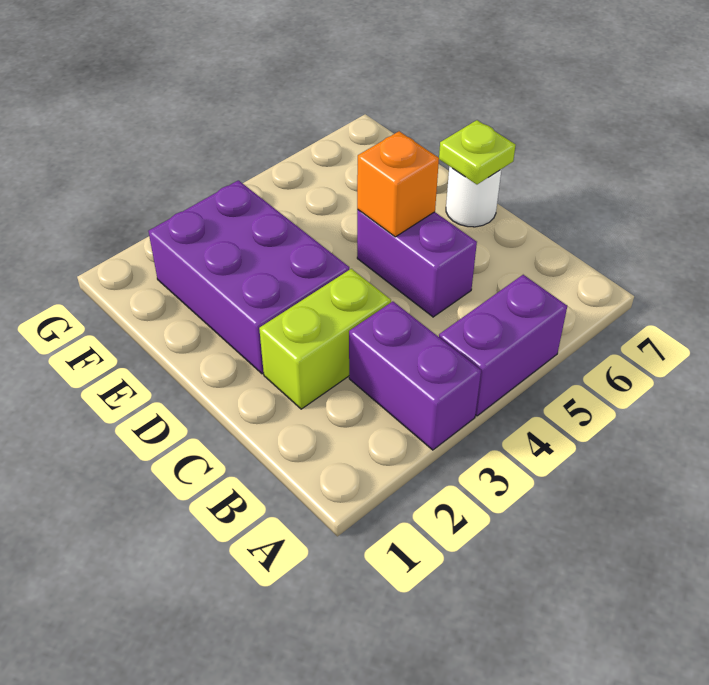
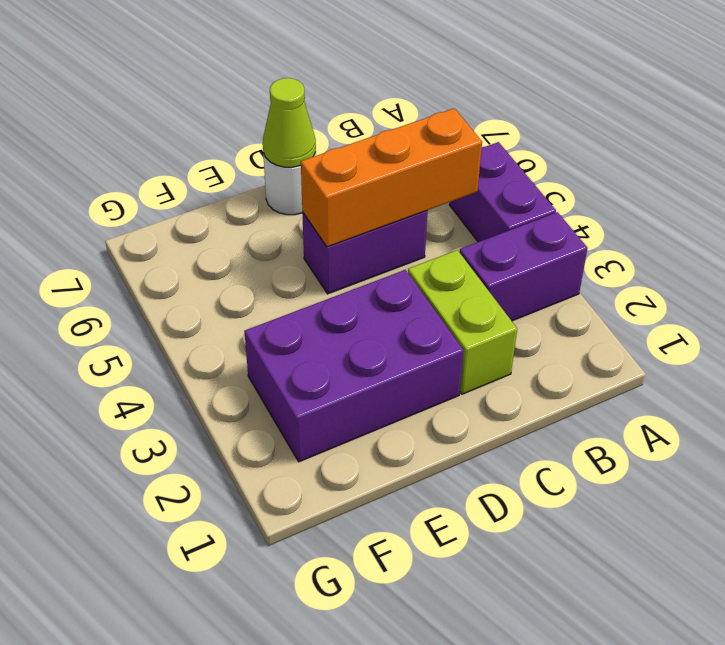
orange brick D5 level 2 -> orange brick B5:D5 level 2
lime plate D7 level 2 -> lime cone D7 level 2

